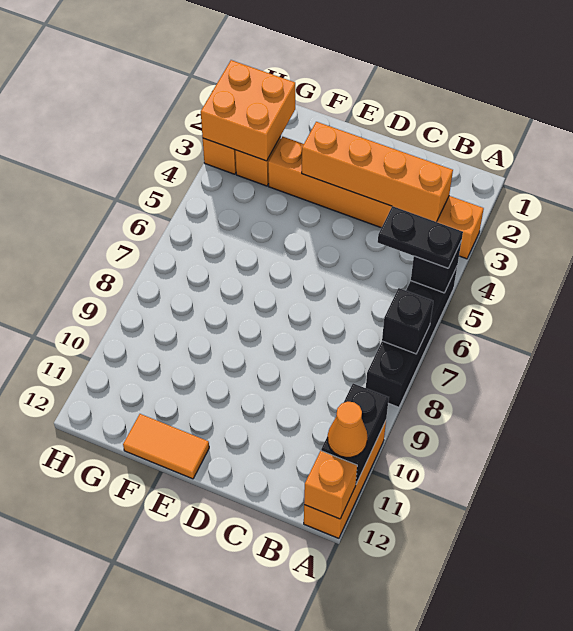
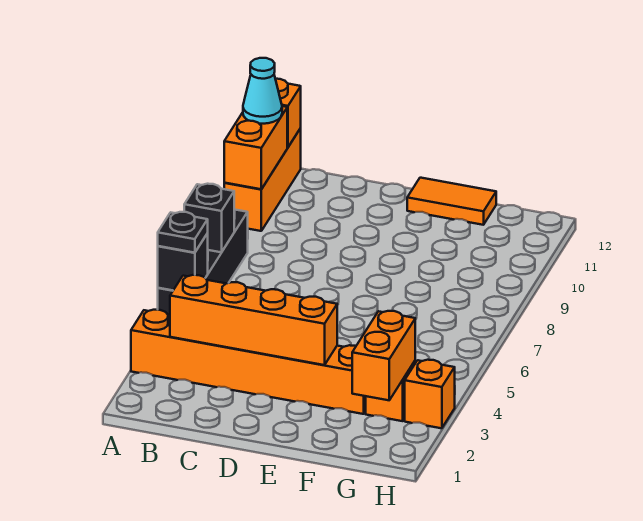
black plate A5:B5 level 3 -> black plate A5 level 3
black brick A10:A11 level 2 -> orange brick A10:A11 level 2
orange cone A11 level 3 -> cyan cone A11 level 3
orange brick G2:H3 level 2 -> orange brick G2:G3 level 2

